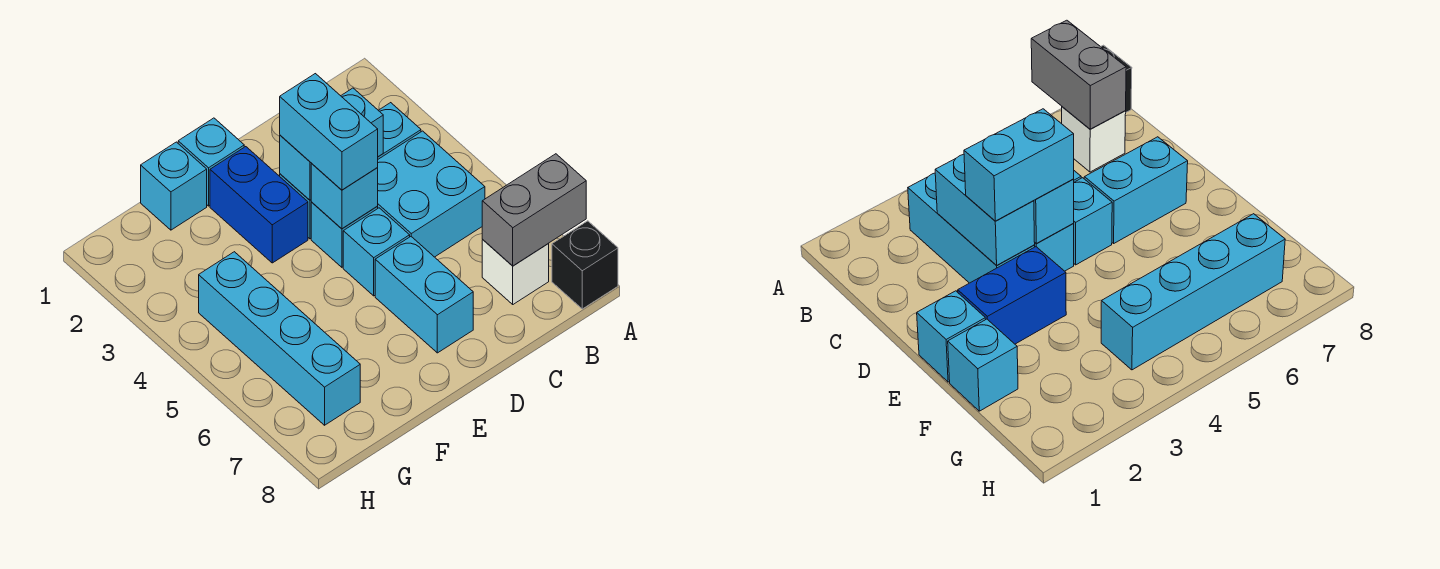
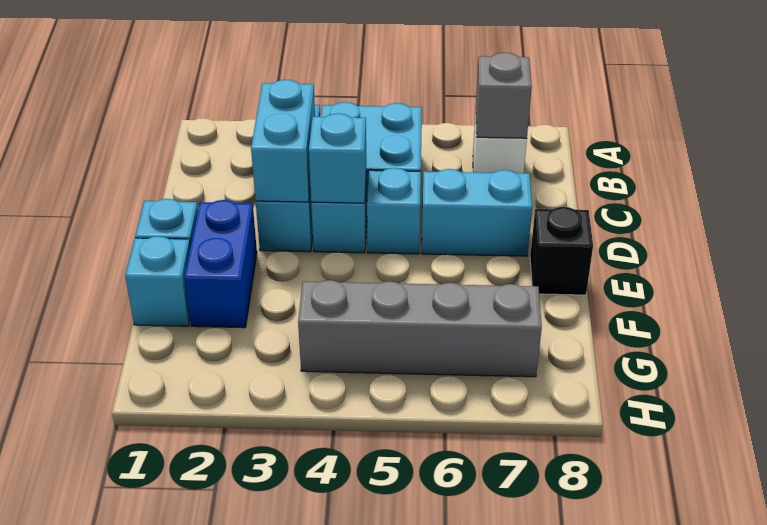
grey brick A7:B7 level 2 -> grey brick B7 level 2
black brick A8 level 1 -> black brick E8 level 1
cyan brick D3:D4 level 3 -> none
blue brick E2:E3 level 1 -> blue brick E2:F2 level 1
cyan brick G4:G7 level 1 -> grey brick G4:G7 level 1

